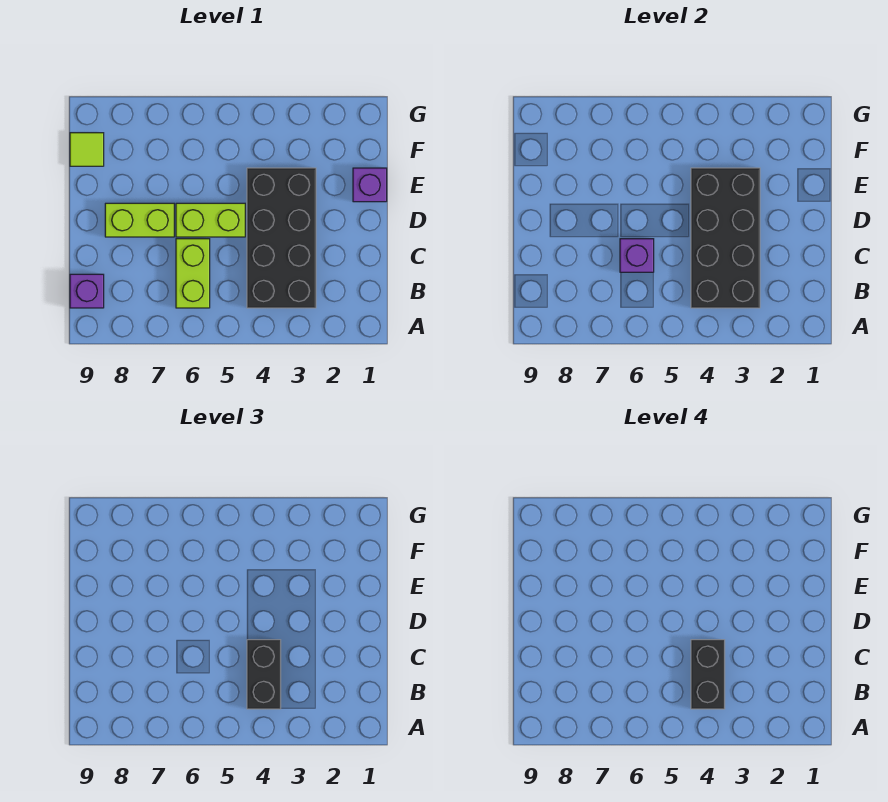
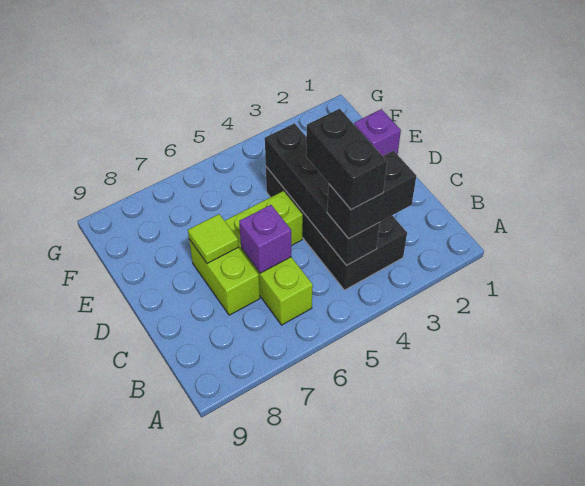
black brick B3:E4 level 2 -> black brick B4:E4 level 2
black brick B4:C4 level 3 -> black brick B3:B4 level 3
purple brick B9 level 1 -> none
lime brick D7:D8 level 1 -> lime brick C7:D7 level 1
lime tile F9 level 1 -> lime tile D7 level 2

